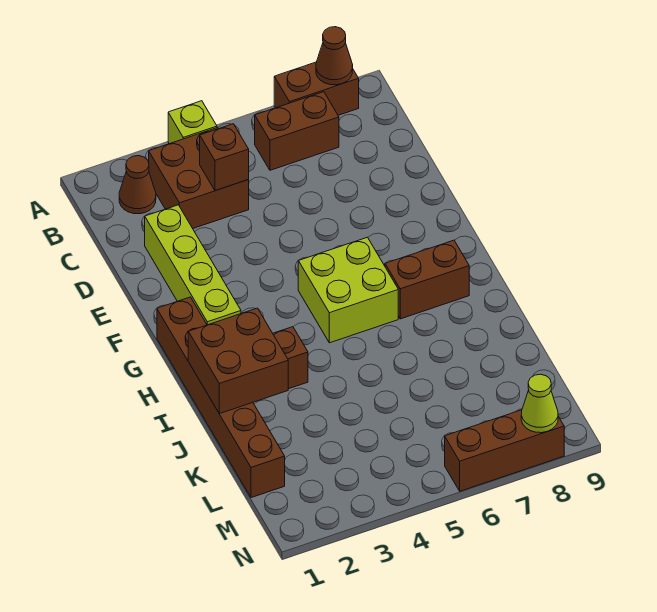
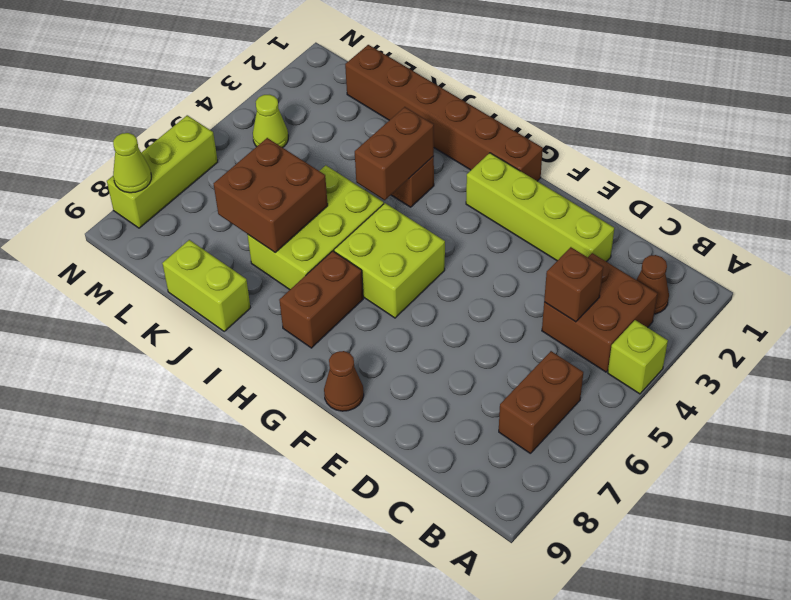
brown brick A7:A8 level 1 -> brown brick I3:I4 level 2
brown cone A8 level 2 -> brown cone F9 level 1
brown brick I1:J2 level 2 -> brown brick J6:K7 level 2
none -> lime brick I5:J7 level 1
none -> lime brick J9:K9 level 1
none -> lime cone M4 level 1
brown brick N6:N8 level 1 -> lime brick N6:N8 level 1

